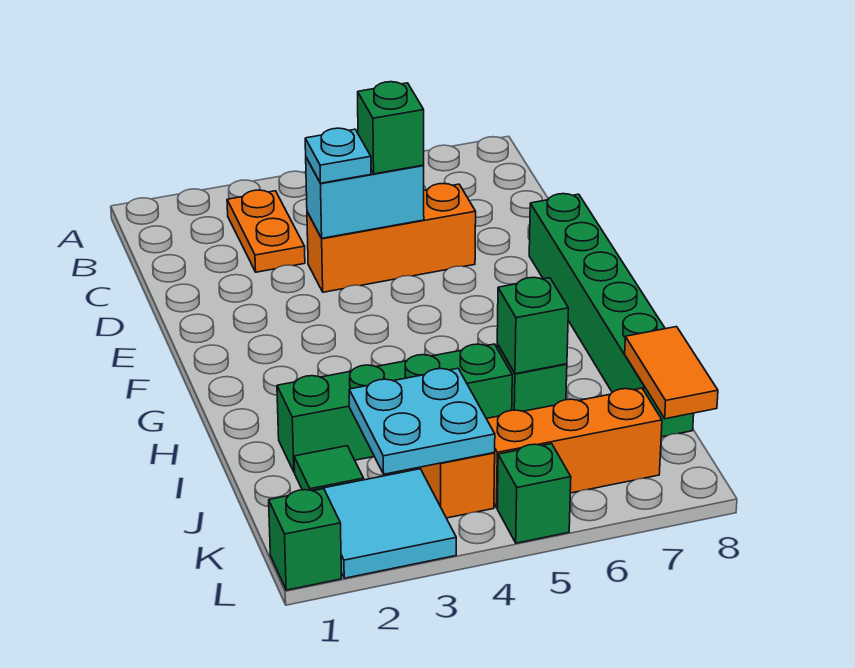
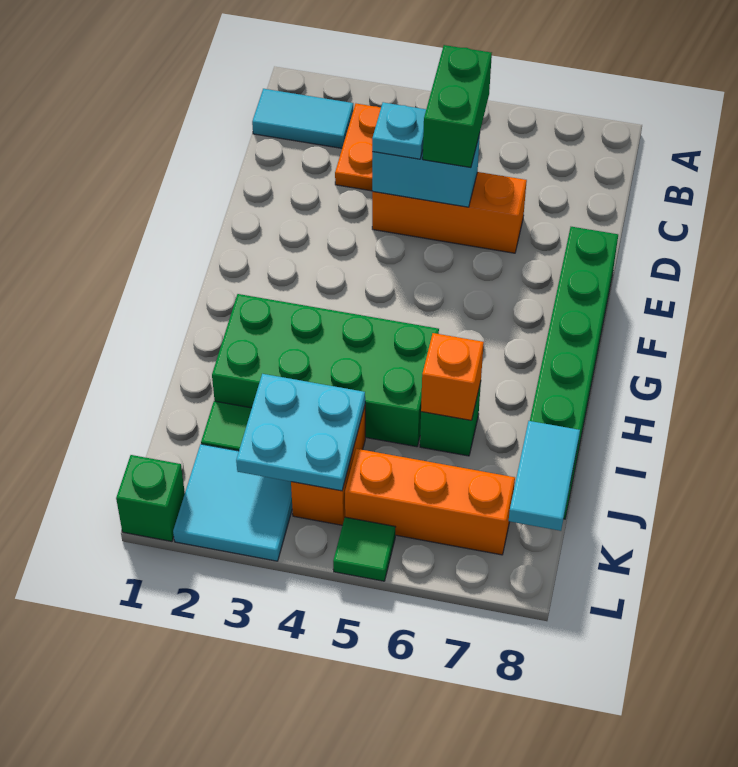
none -> cyan tile B1:B2 level 1
green brick D5 level 3 -> green brick C5:D5 level 3
green brick I2:I5 level 1 -> green brick H2:I5 level 1
green brick I6 level 2 -> orange brick I6 level 2
orange tile J8:K8 level 2 -> cyan tile J8:K8 level 2
green brick L5 level 1 -> green tile L5 level 1

